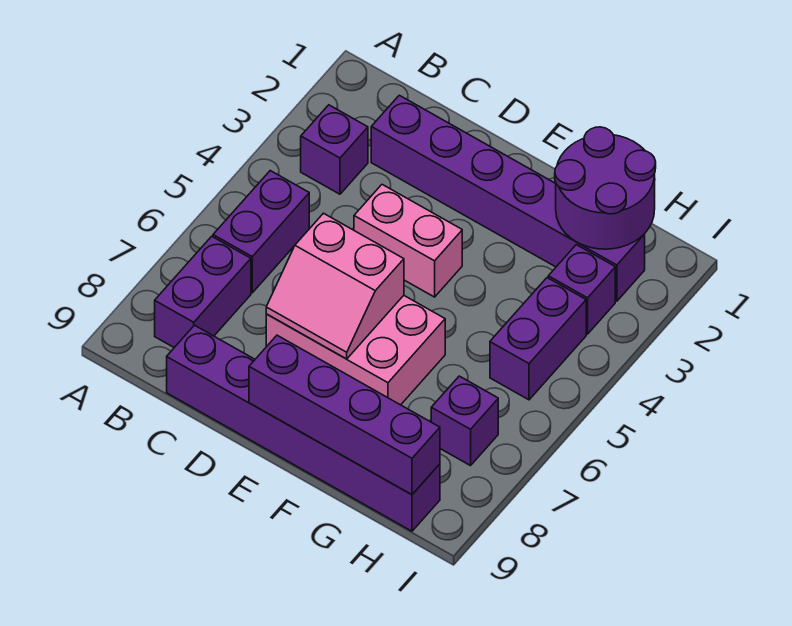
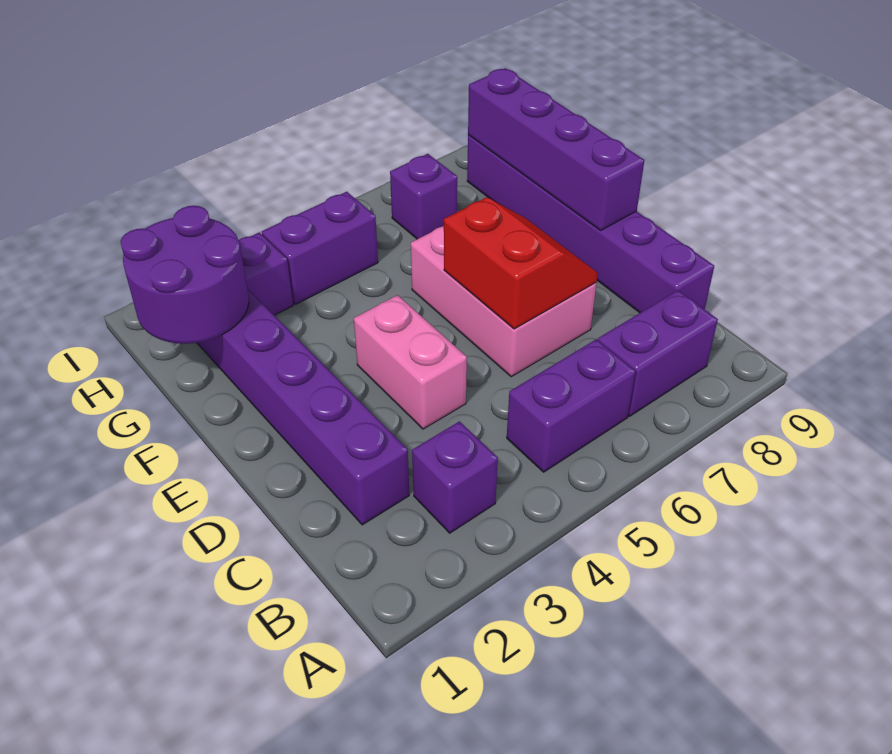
pink slope D6:E7 level 2 top 6 -> red slope D6:E7 level 2 top 6

